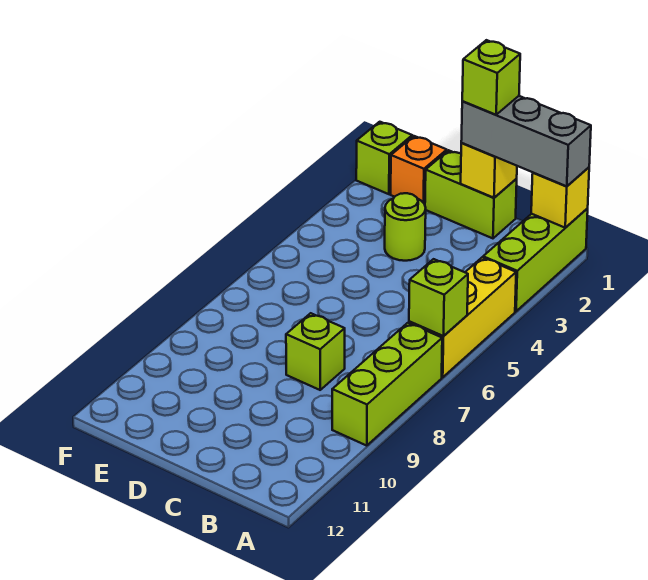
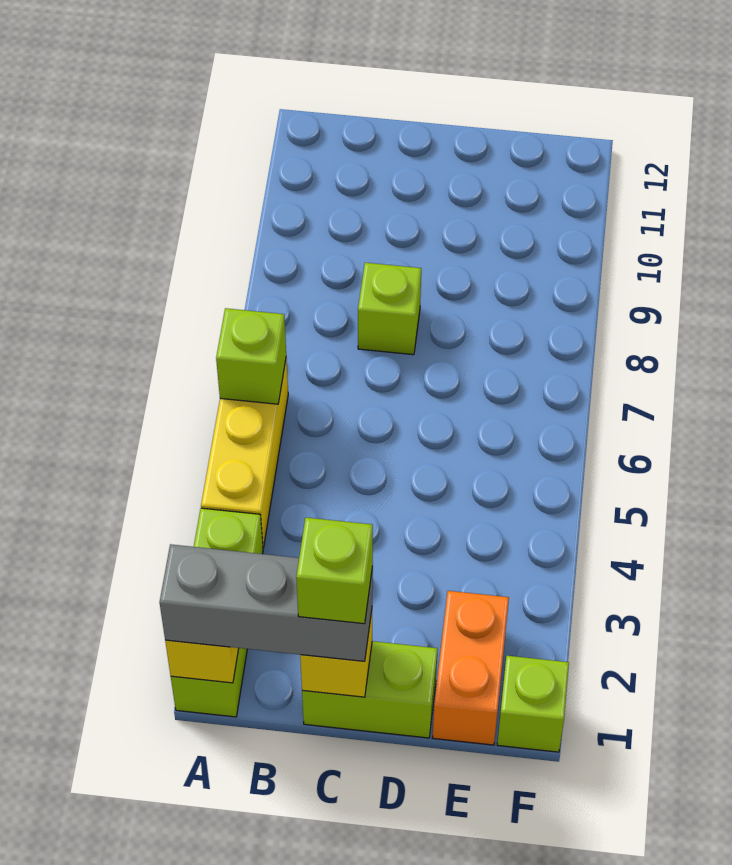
lime brick A7:A9 level 1 -> none
lime round brick D3 level 1 -> none
orange brick E1 level 1 -> orange brick E1:E2 level 1

